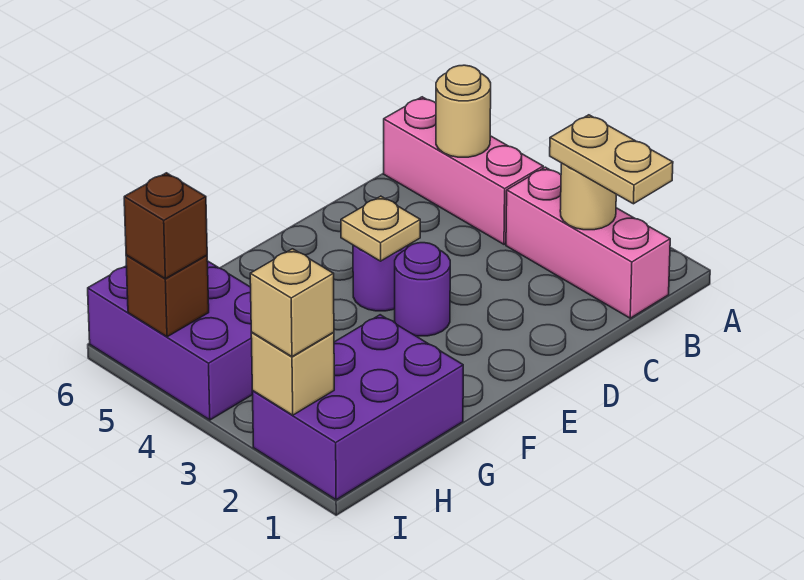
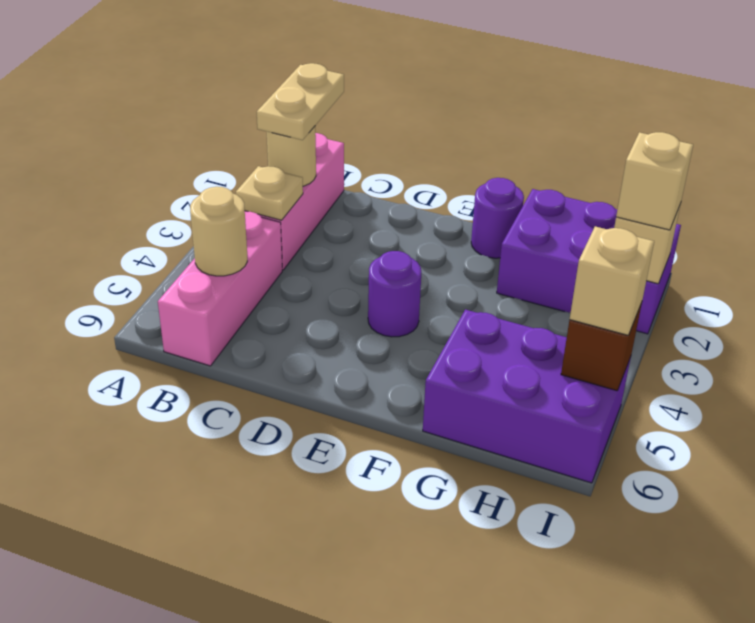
purple round brick E3 level 1 -> purple round brick F1 level 1
tan plate E4 level 2 -> tan plate B3 level 2
purple brick H4:I6 level 1 -> purple brick G5:I6 level 1
brown brick I5 level 3 -> tan brick I5 level 3

